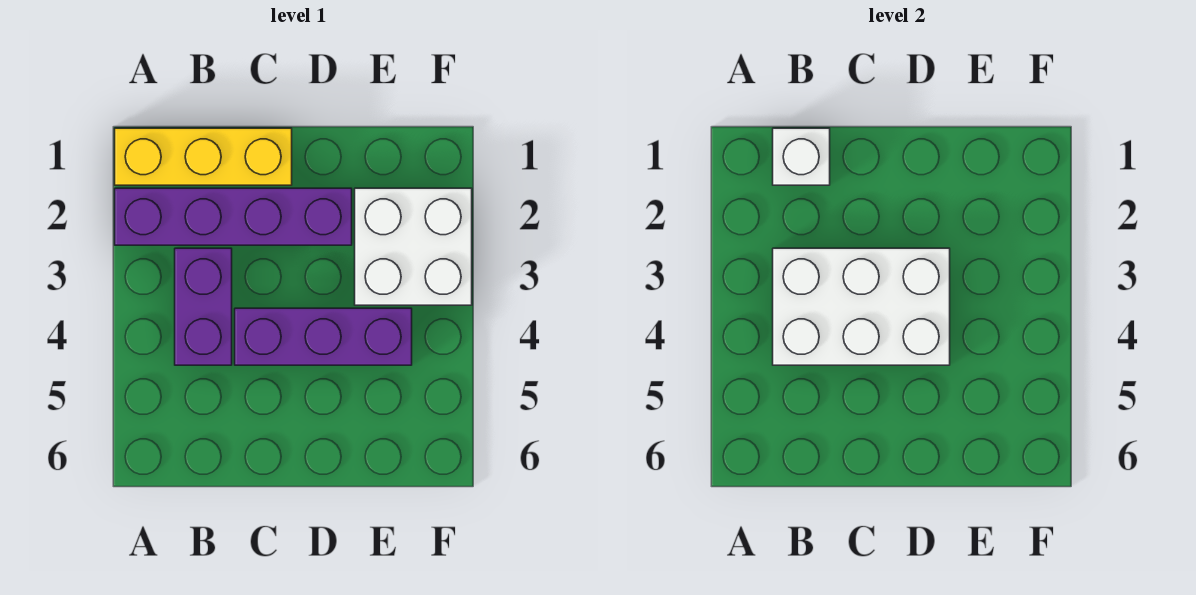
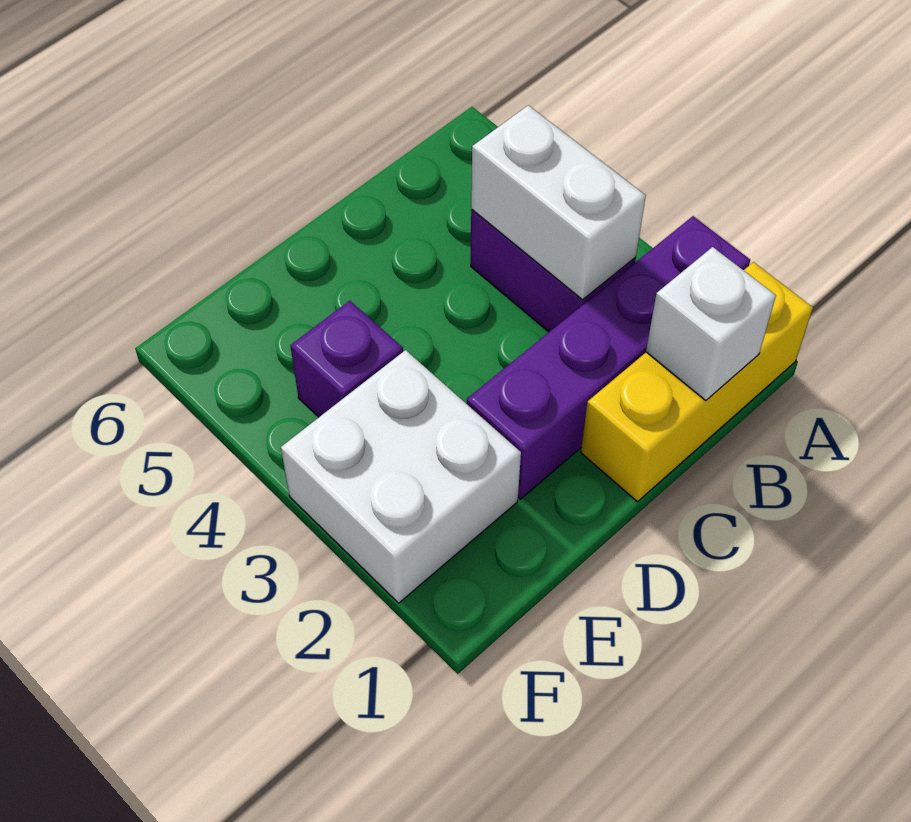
white brick B3:D4 level 2 -> white brick B3:B4 level 2
purple brick C4:E4 level 1 -> purple brick E4 level 1

